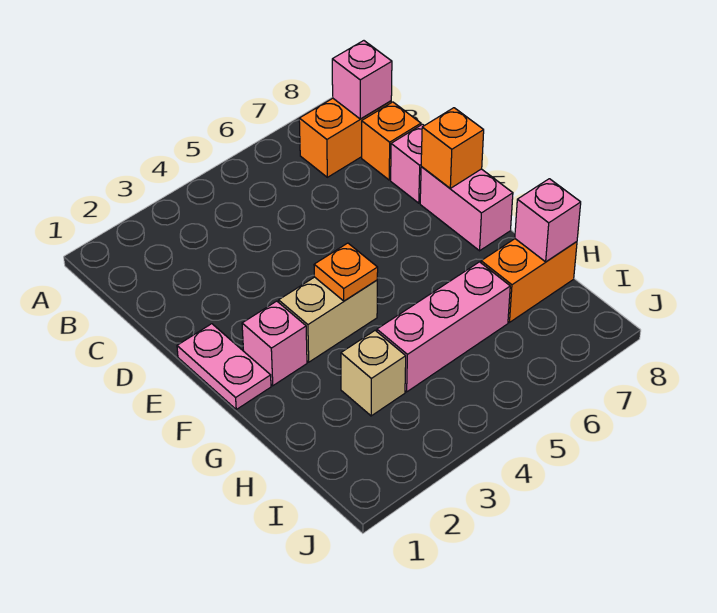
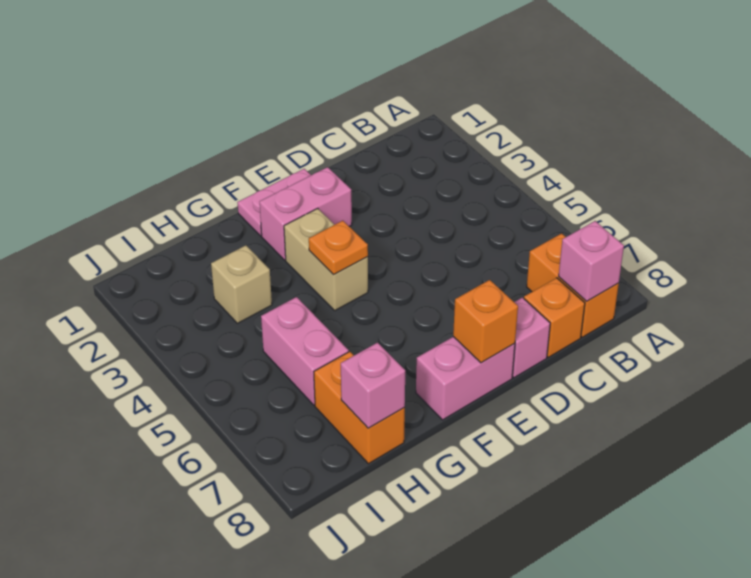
pink brick F2 level 1 -> pink brick E2:F2 level 1
pink brick H4:H6 level 1 -> pink brick H5:H6 level 1

